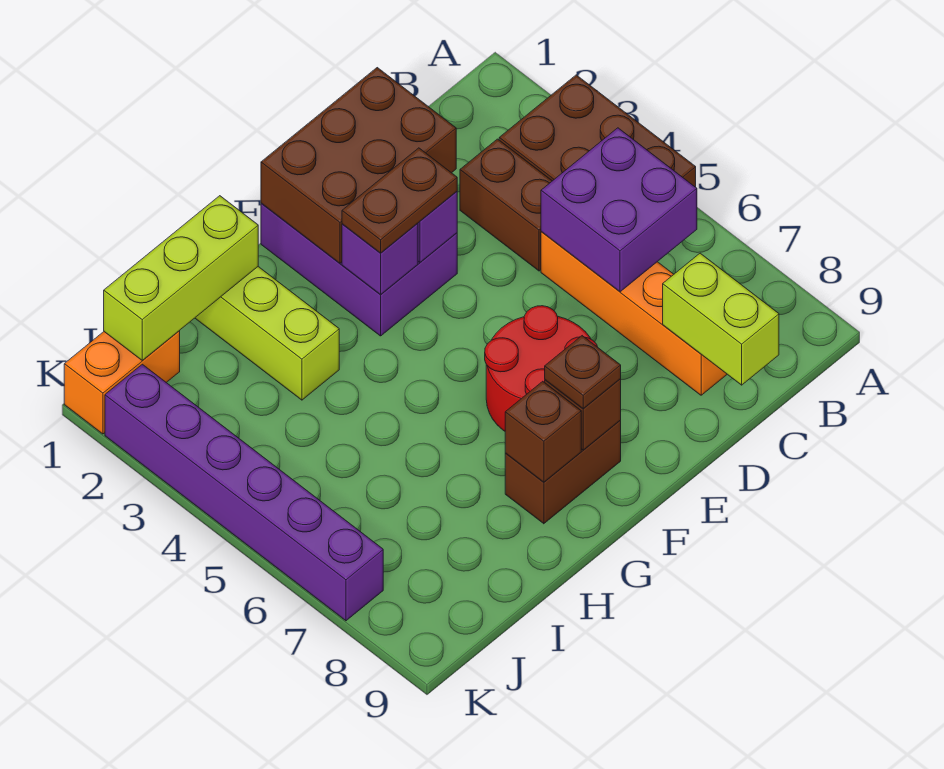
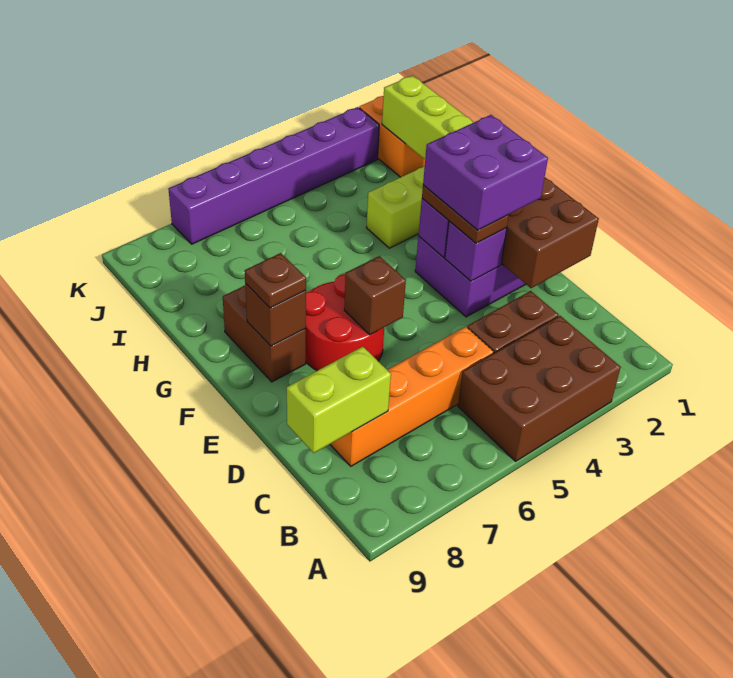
purple brick B5:C6 level 2 -> purple brick E2:F3 level 4
brown brick G8 level 2 -> brown brick E6 level 2

